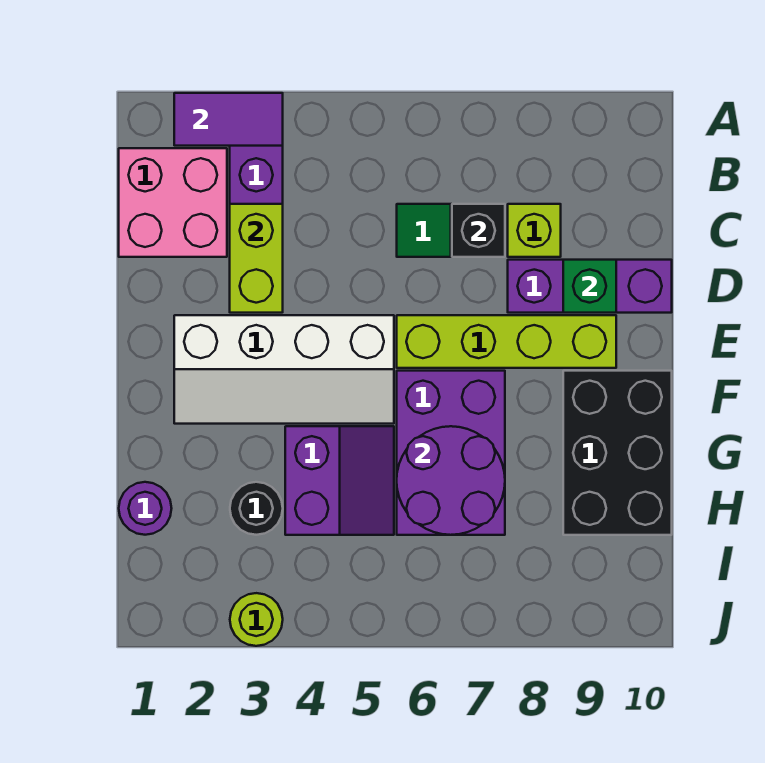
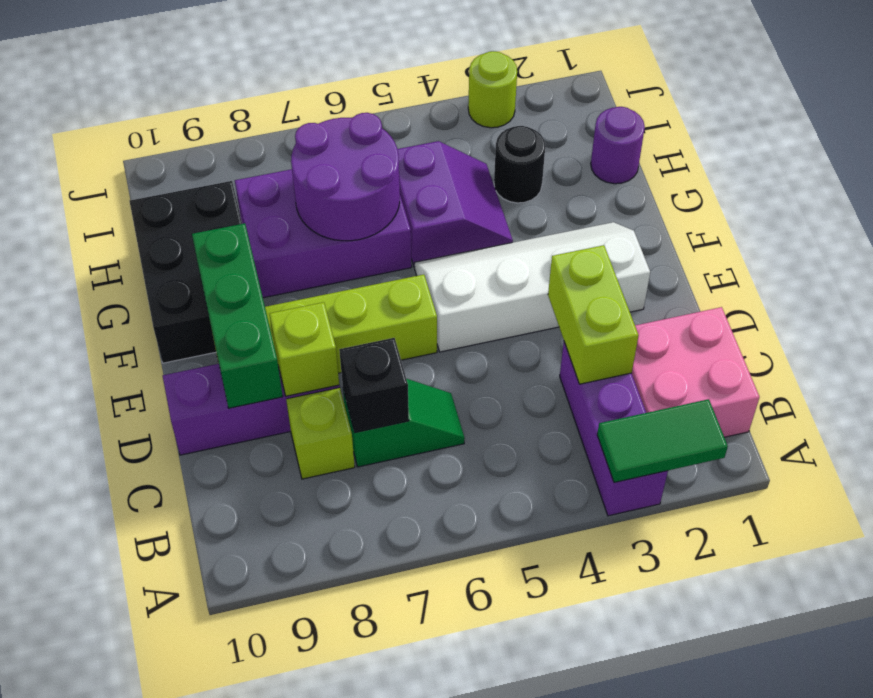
purple tile A2:A3 level 2 -> green tile A2:A3 level 2
none -> lime brick D8 level 2
green brick D9 level 2 -> green brick D9:F9 level 2
purple brick F6:H7 level 1 -> purple brick G6:H8 level 1
purple slope G4:H5 level 1 top 4 -> purple slope G4:H5 level 1 top 5

